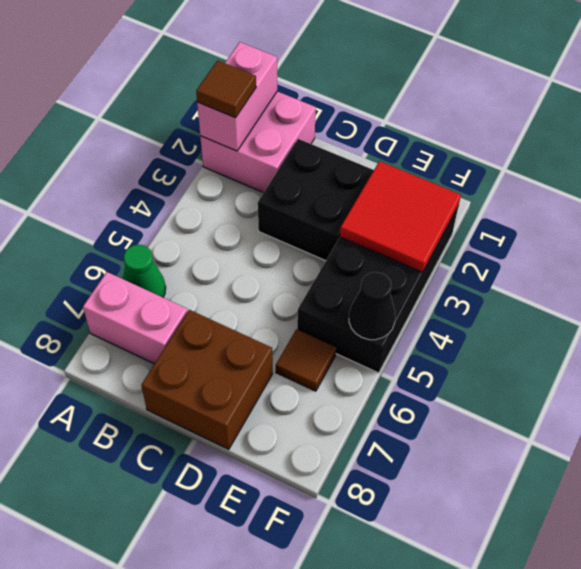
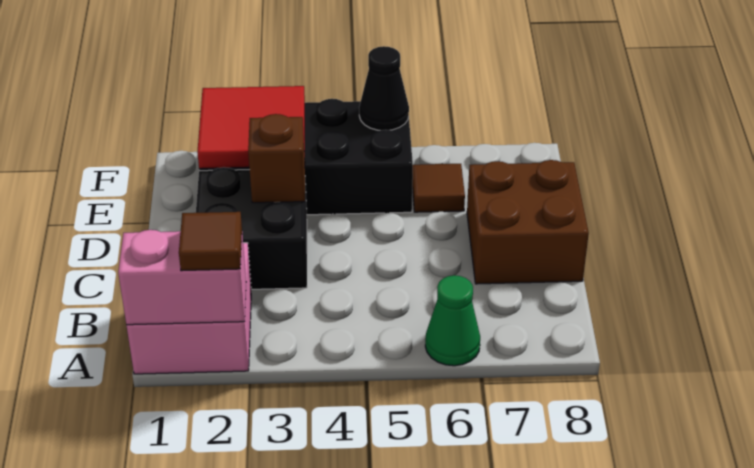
pink brick A7:B7 level 1 -> none
none -> brown brick D3 level 2

